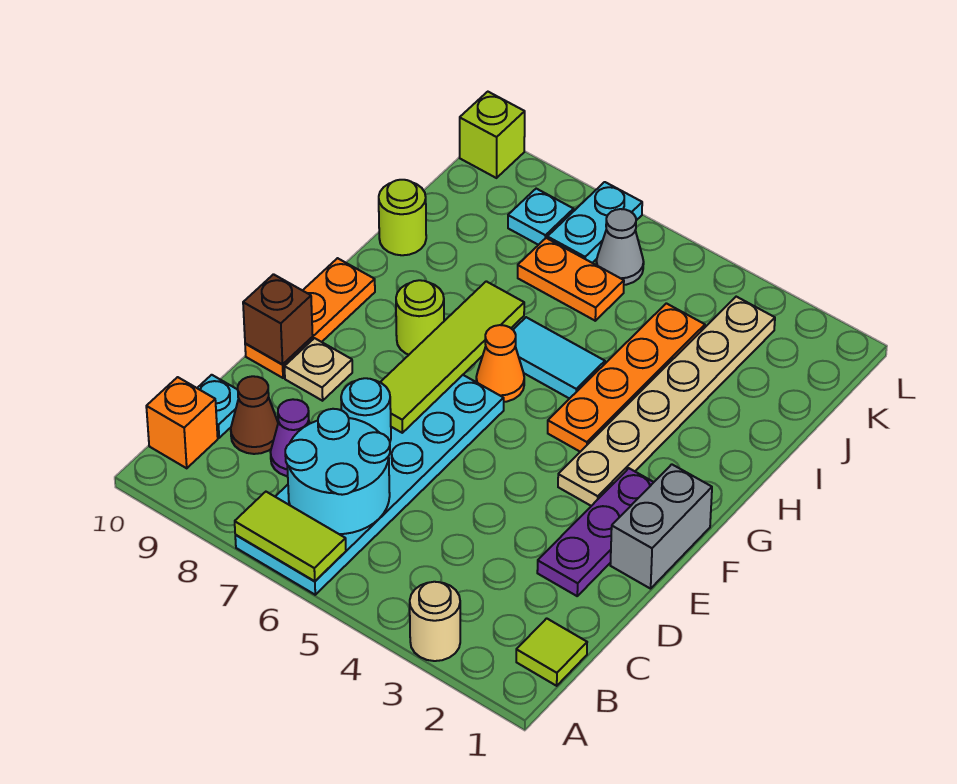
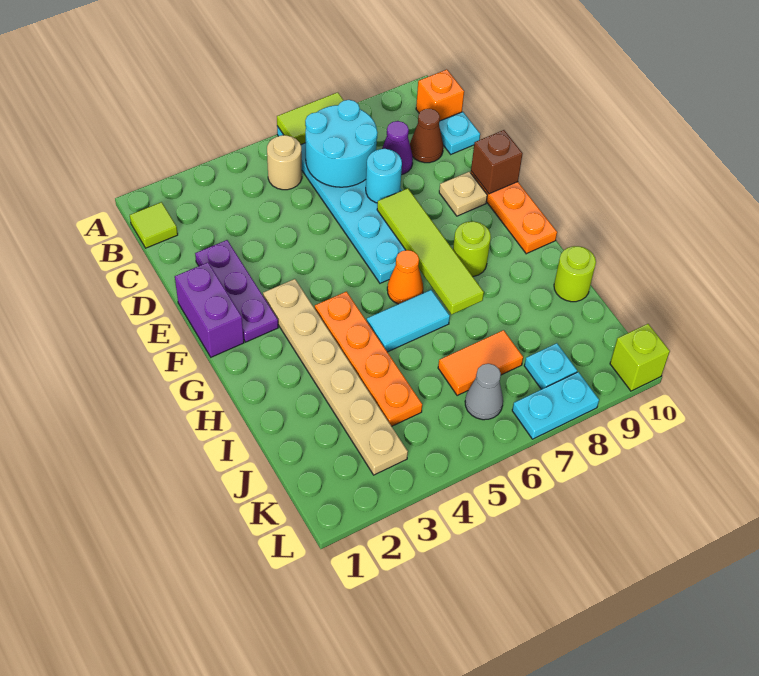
tan round brick A3 level 1 -> tan round brick B5 level 1
grey brick E1:F1 level 1 -> purple brick E1:F1 level 1
orange plate J6:J7 level 1 -> orange tile J6:J7 level 1
cyan plate K7:L7 level 1 -> cyan plate L7:L8 level 1

